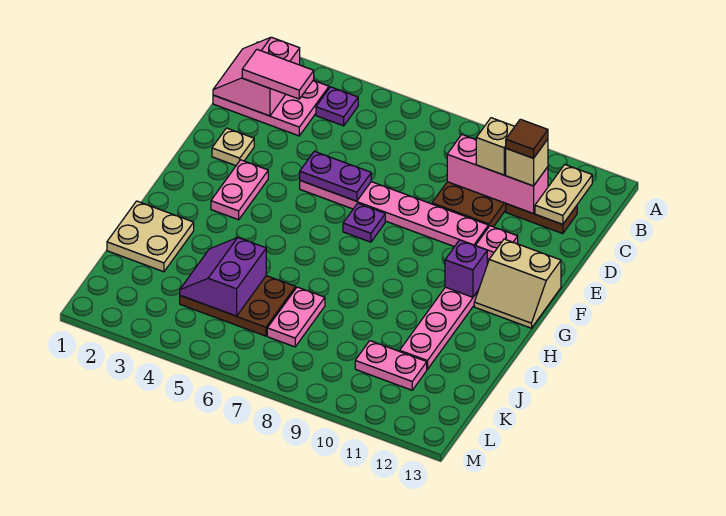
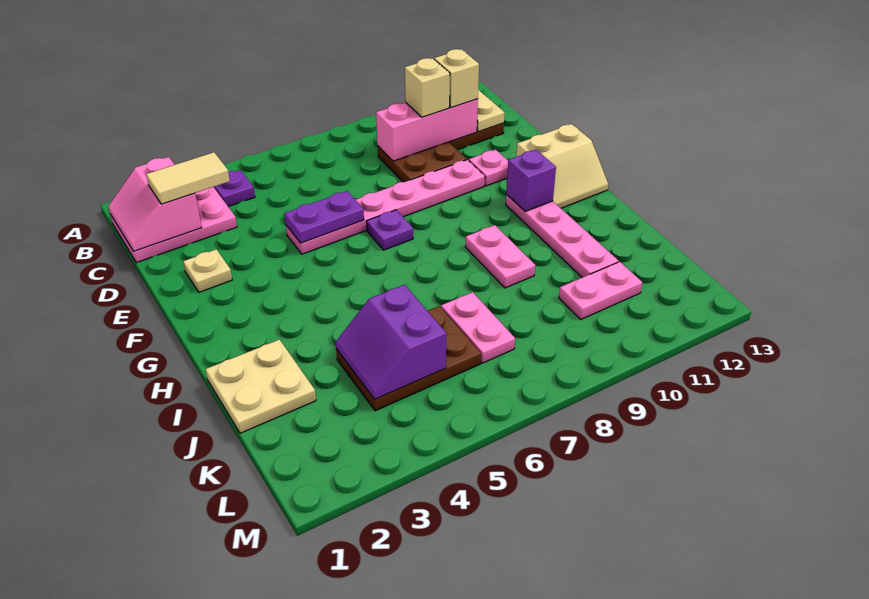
pink tile C2:C3 level 3 -> tan tile C2:C3 level 3
brown tile C11 level 4 -> none
pink plate F3:G3 level 1 -> pink plate H9:I9 level 1

